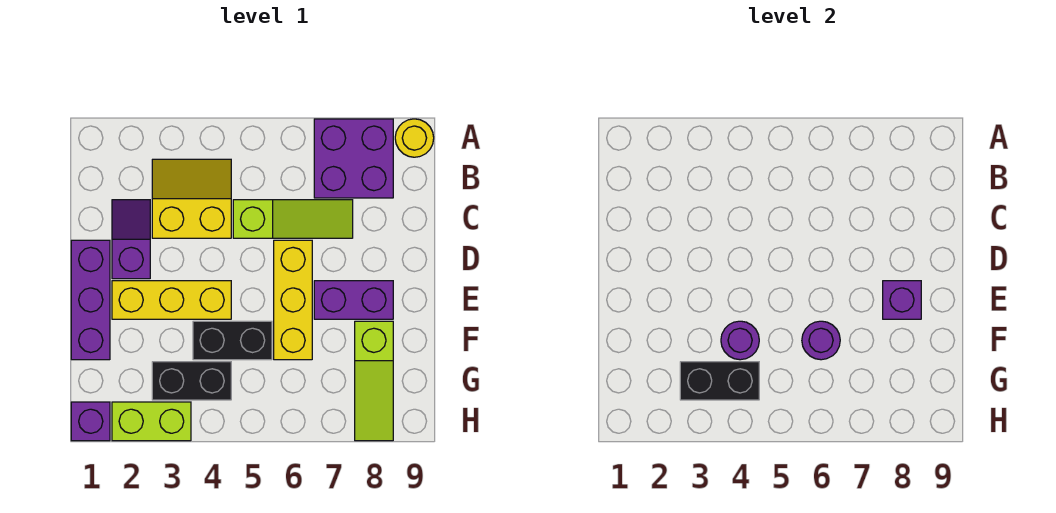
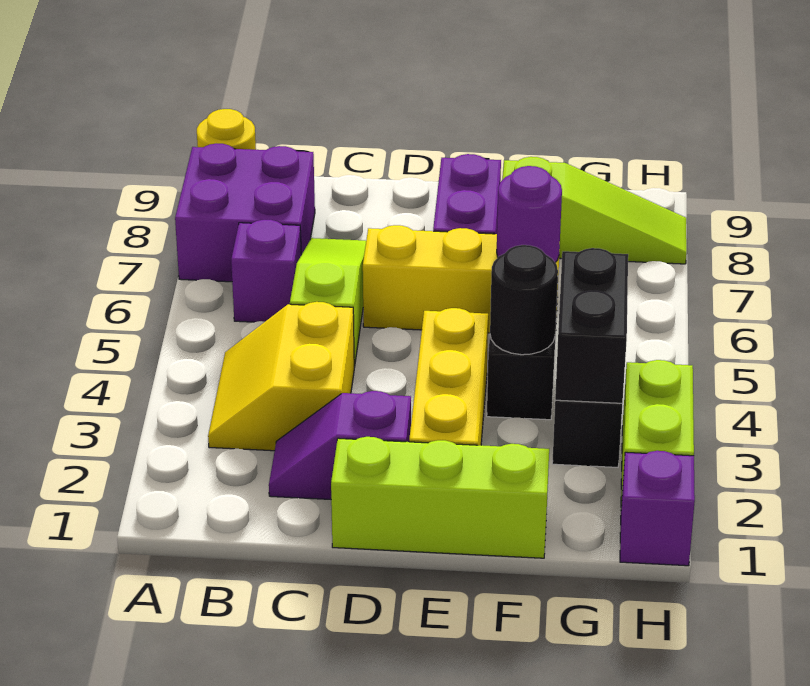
purple brick D1:F1 level 1 -> lime brick D1:F1 level 1
purple brick E8 level 2 -> purple brick B6 level 1
purple round brick F4 level 2 -> black round brick F4 level 2

